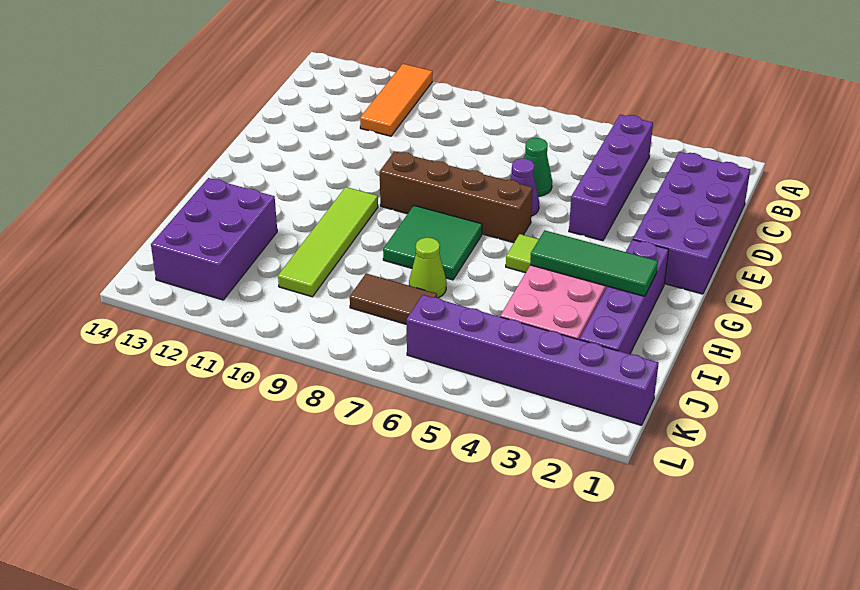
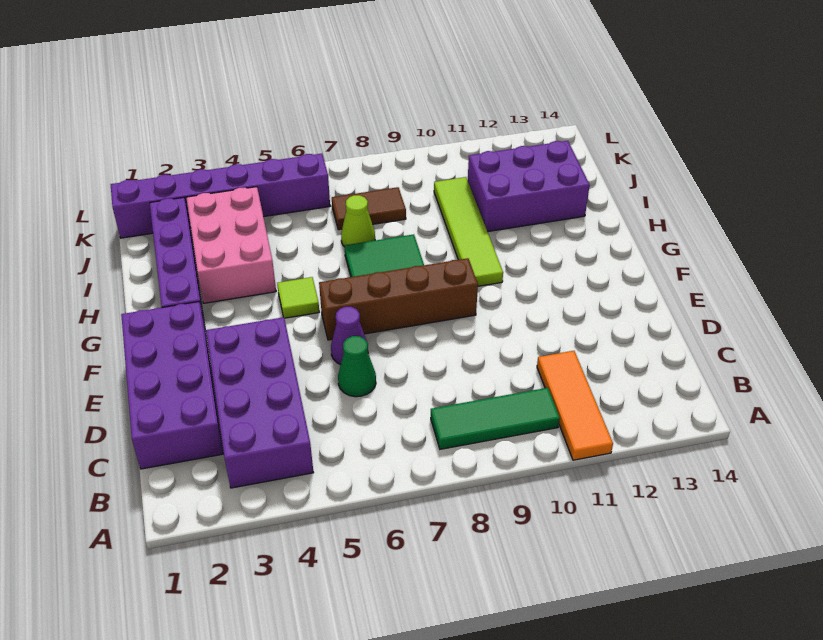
purple brick B4:E4 level 1 -> purple brick B3:E4 level 1
green tile H2:H4 level 2 -> green tile B8:B10 level 1
purple brick I12:K13 level 1 -> purple brick I11:J13 level 1

